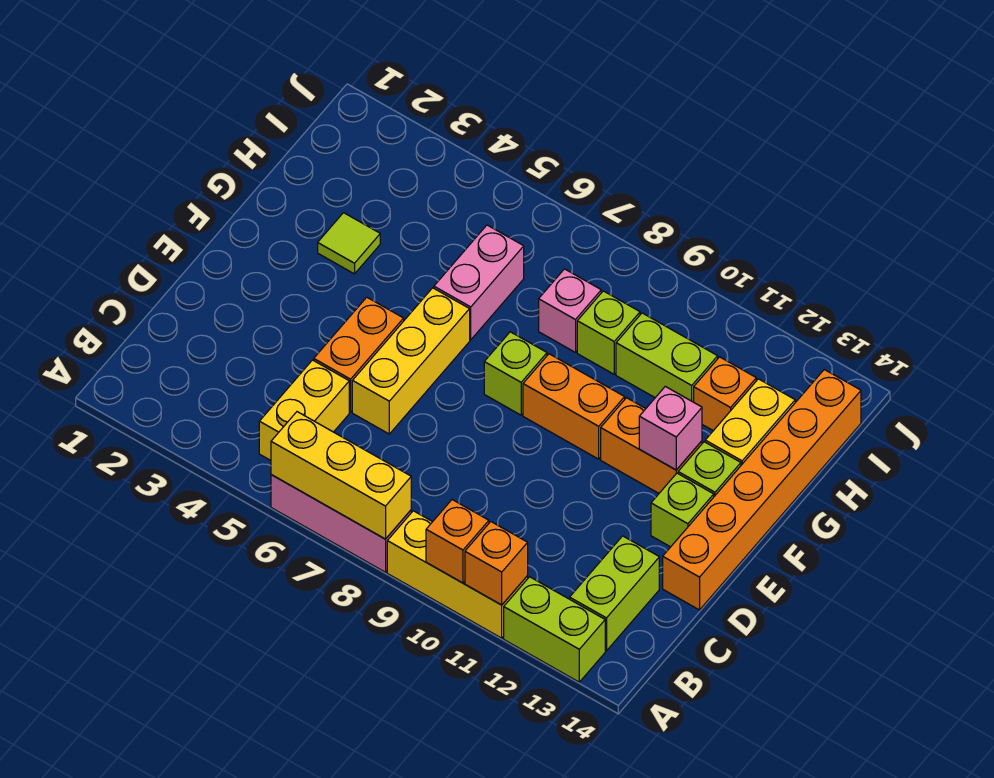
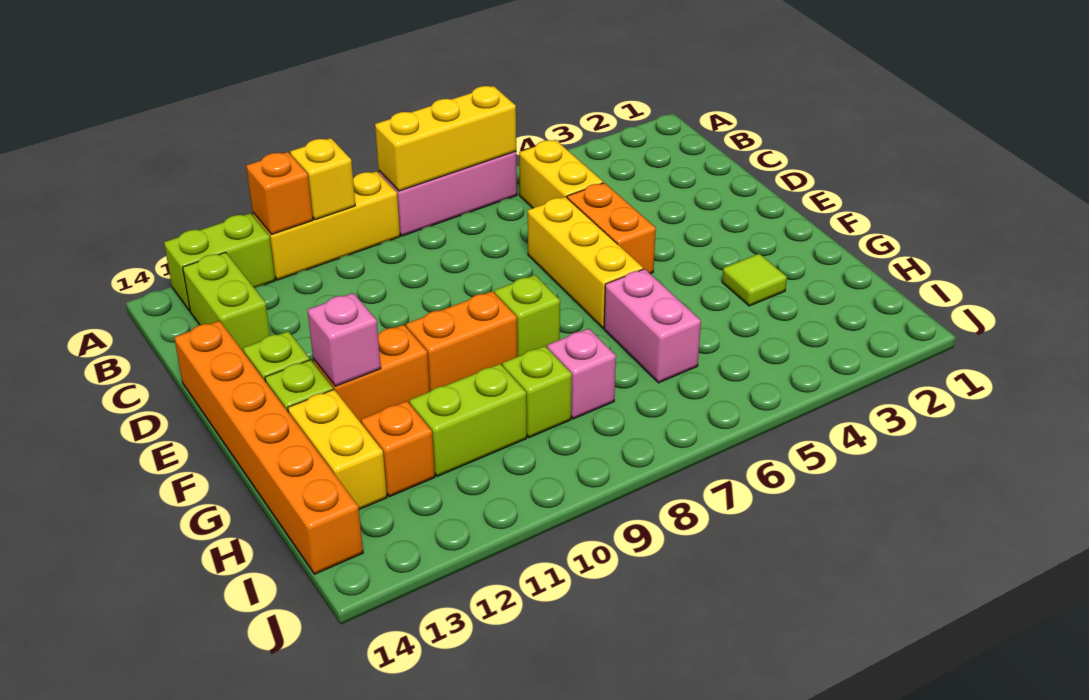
orange brick A10 level 2 -> yellow brick A10 level 2

